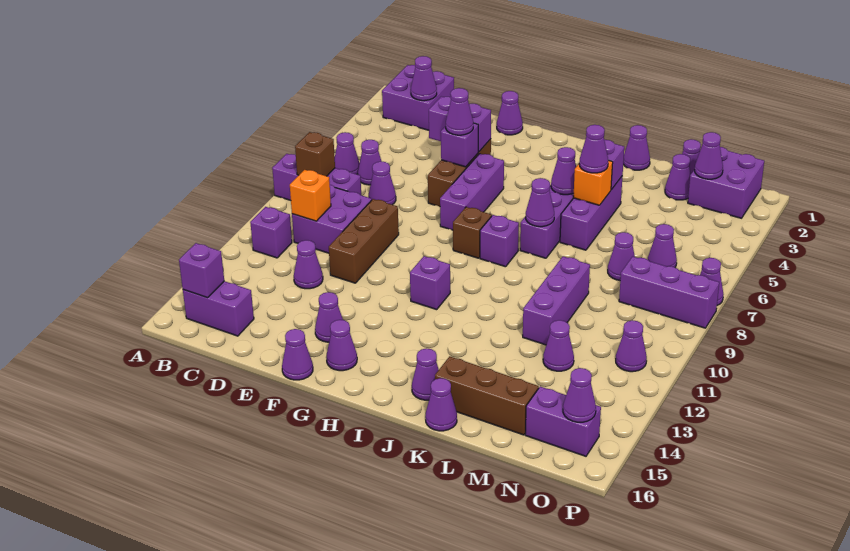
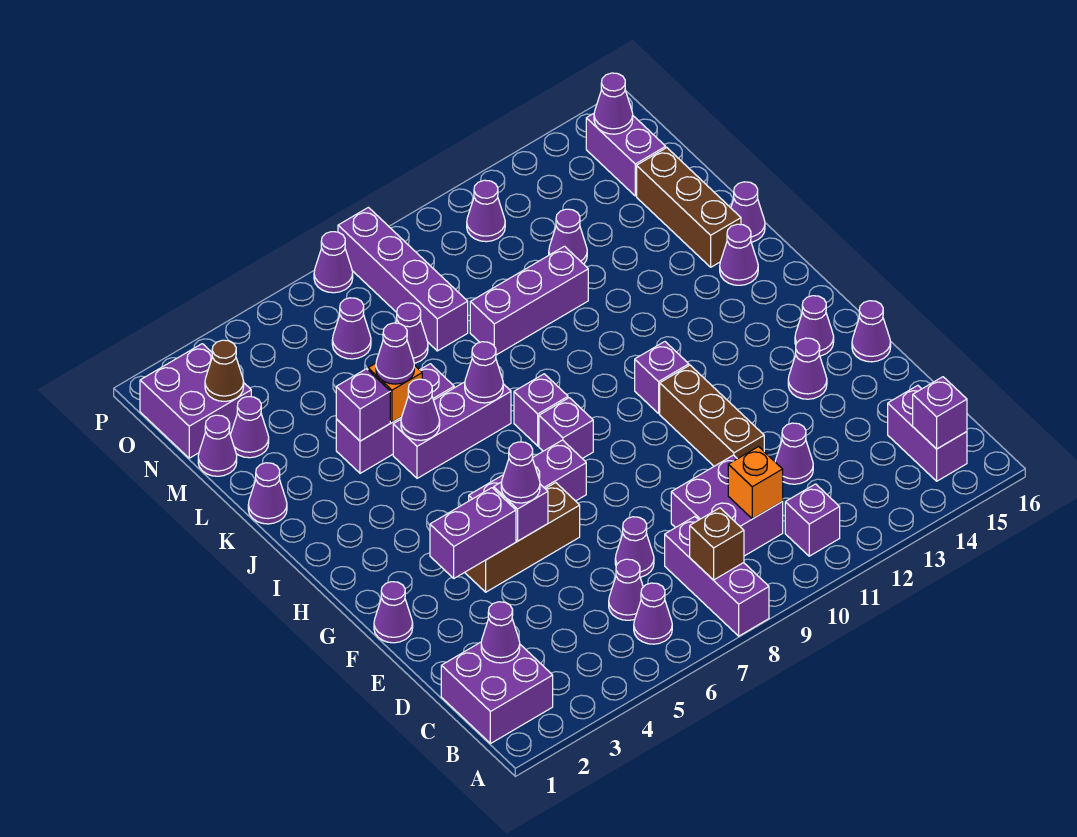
purple brick E4:F4 level 2 -> purple brick F3:F4 level 2
brown brick E9:E11 level 1 -> brown brick E11:G11 level 1
brown brick H8 level 1 -> purple brick H8 level 1
purple cone N2 level 2 -> brown cone N2 level 2
purple brick N8:P8 level 1 -> purple brick M8:P8 level 1

